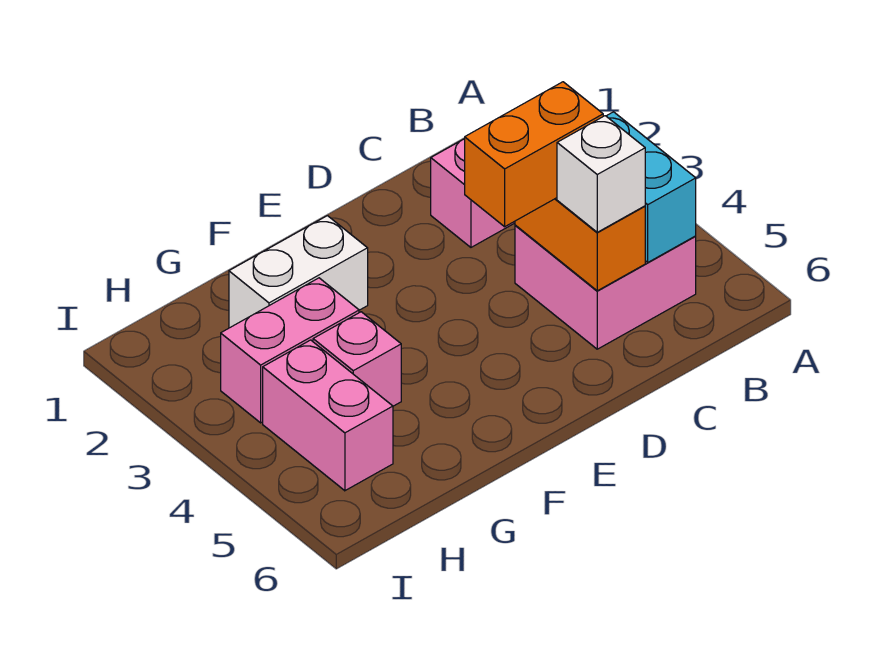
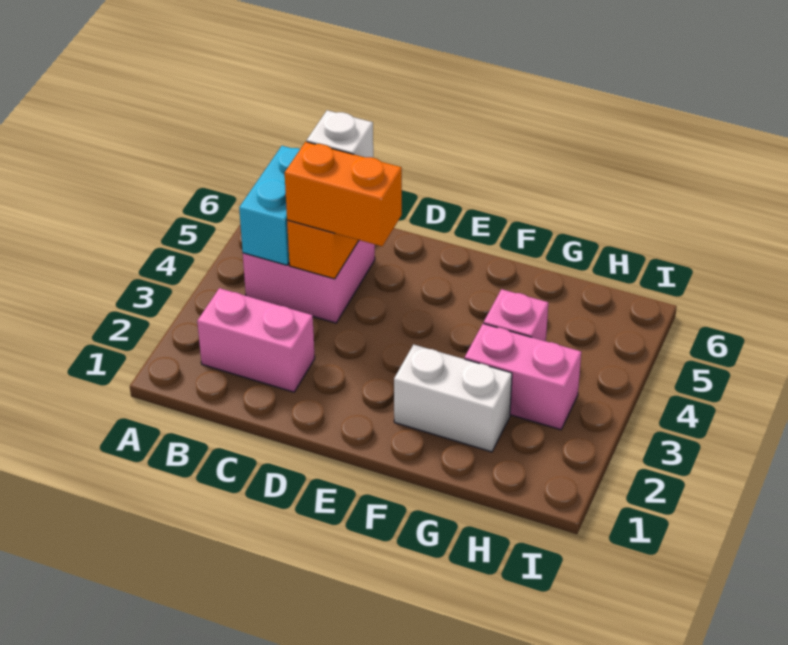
pink brick H4:H5 level 1 -> none

